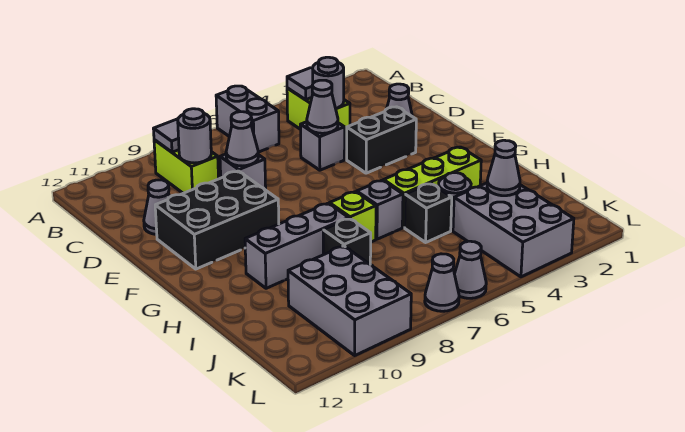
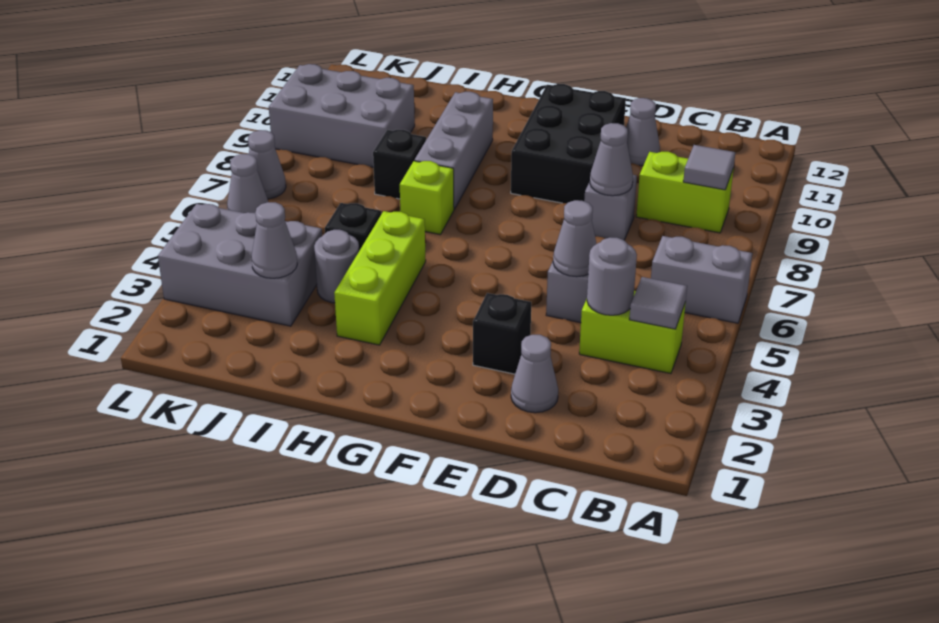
grey round brick C9 level 2 -> none
black brick E3:E4 level 1 -> black brick E3 level 1
grey brick H6 level 1 -> none

